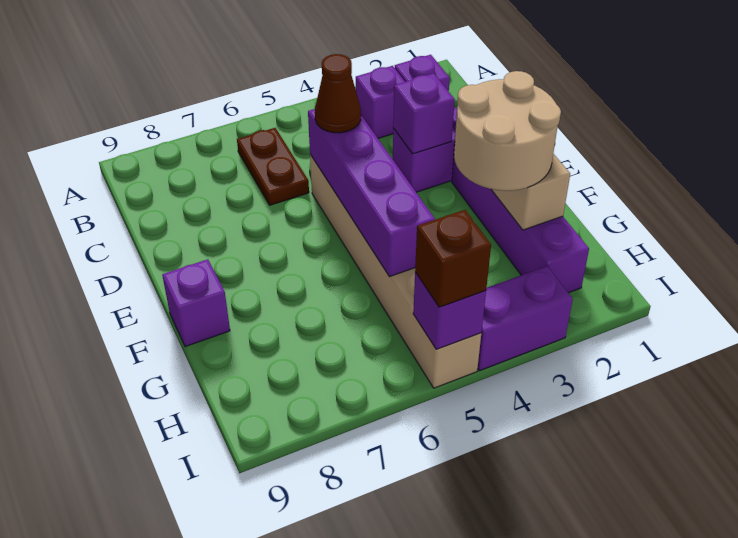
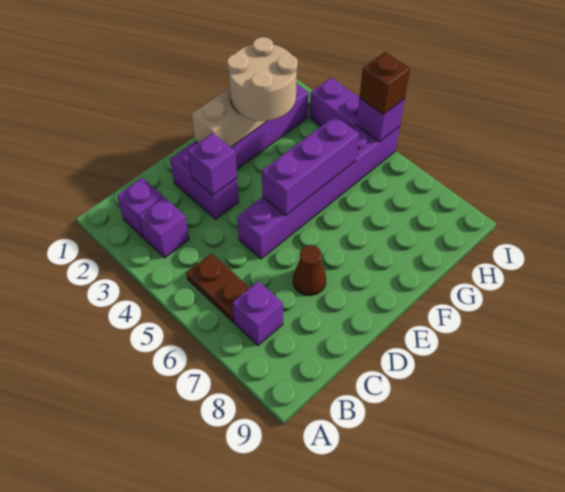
brown plate B6:C6 level 1 -> brown plate B5:B6 level 1
tan brick D5:I5 level 1 -> purple brick D5:I5 level 1
purple brick D5:G5 level 2 -> purple brick E5:G5 level 2
brown cone D5 level 3 -> brown cone D7 level 1
purple brick F9 level 1 -> purple brick B7 level 1

